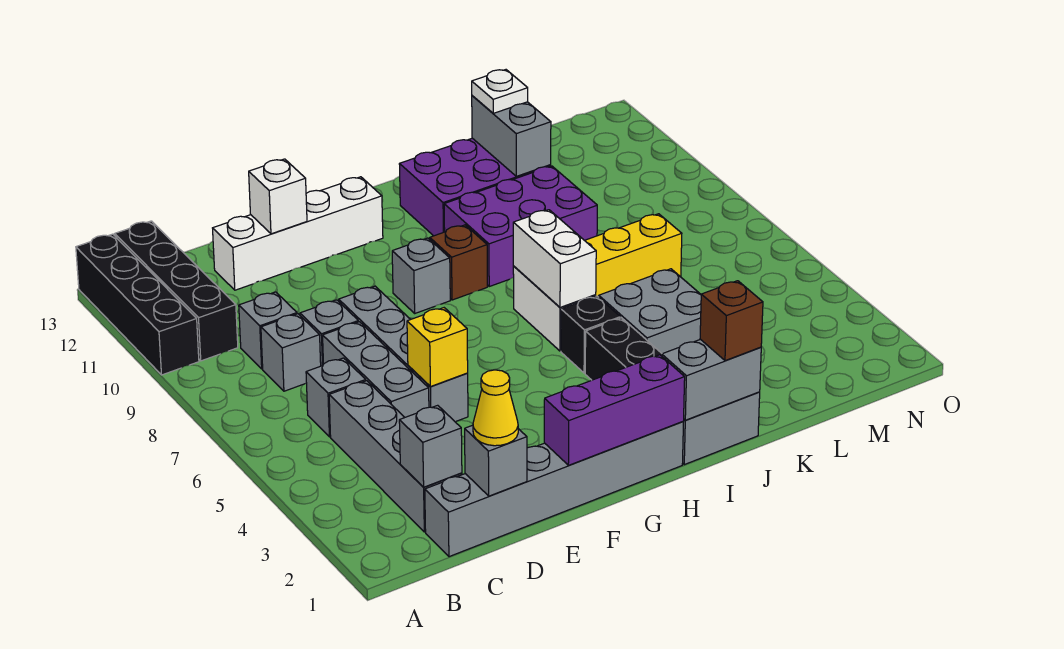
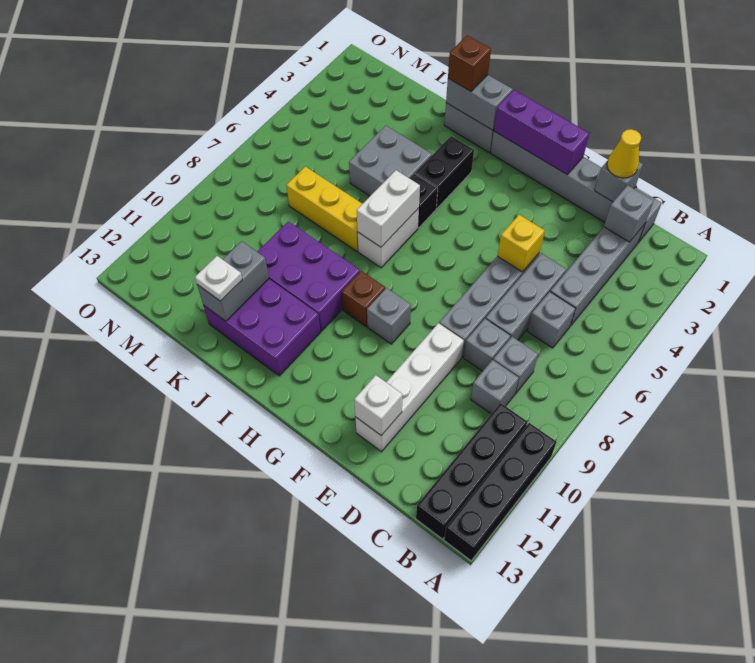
white brick D12:G12 level 1 -> white brick E9:E12 level 1

